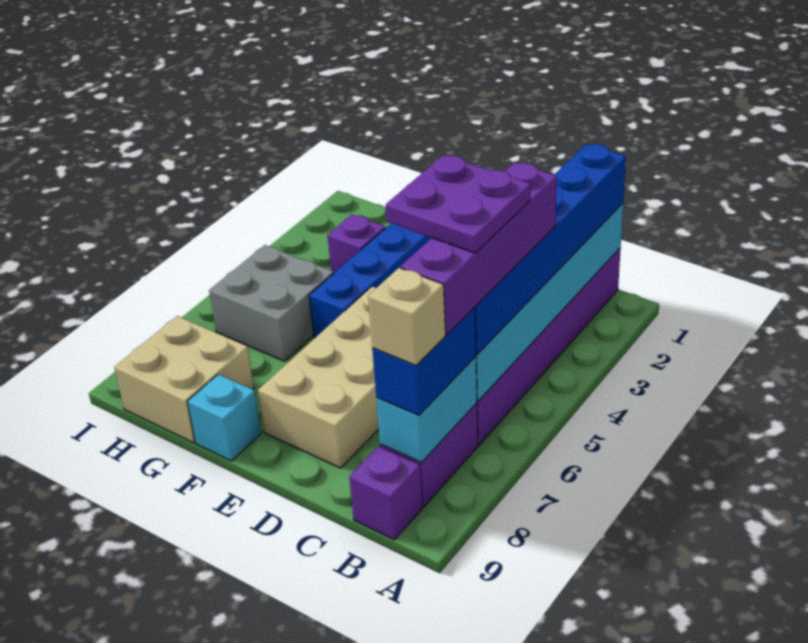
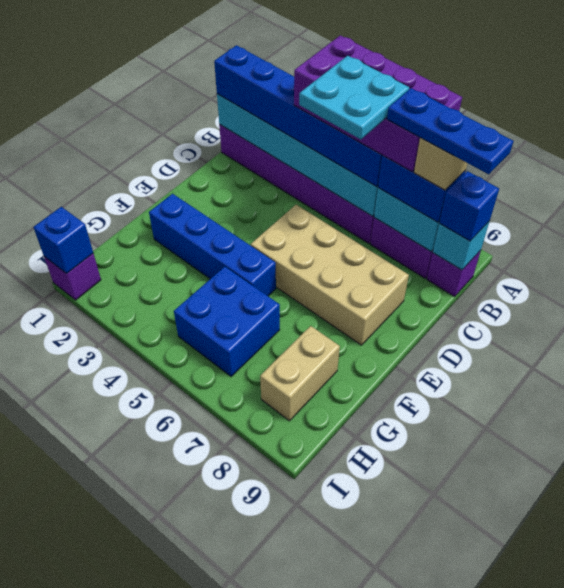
purple brick B4:B7 level 4 -> purple brick A4:B7 level 4
purple plate B5:C6 level 5 -> cyan plate B5:C6 level 5
none -> blue plate B7:B9 level 5
none -> blue brick B9 level 3
cyan brick F9 level 1 -> cyan brick B9 level 2
purple brick G3 level 1 -> purple brick I1 level 1
grey brick G5:H6 level 1 -> blue brick G5:H6 level 1
tan brick G8:H9 level 1 -> tan brick G8:H8 level 1
none -> blue brick I1 level 2

